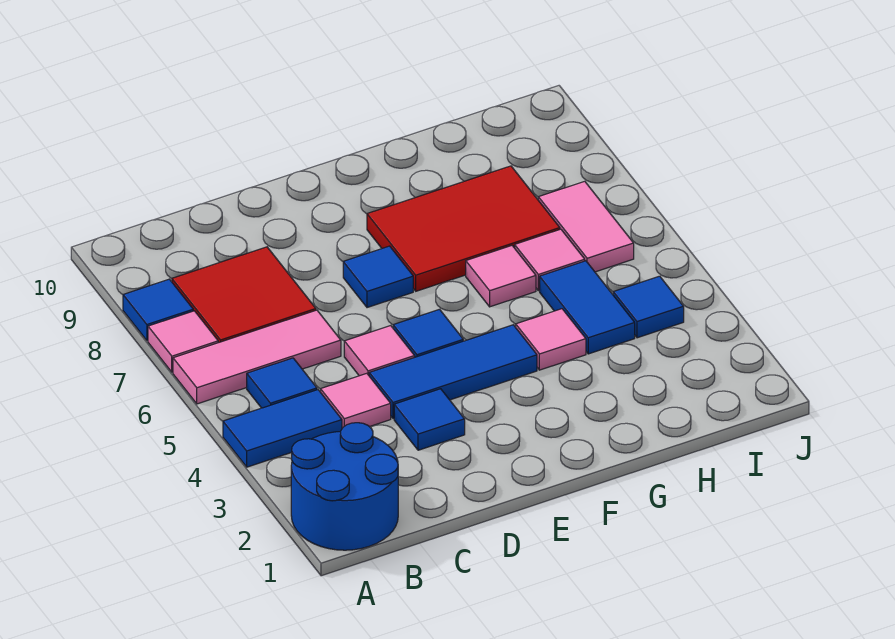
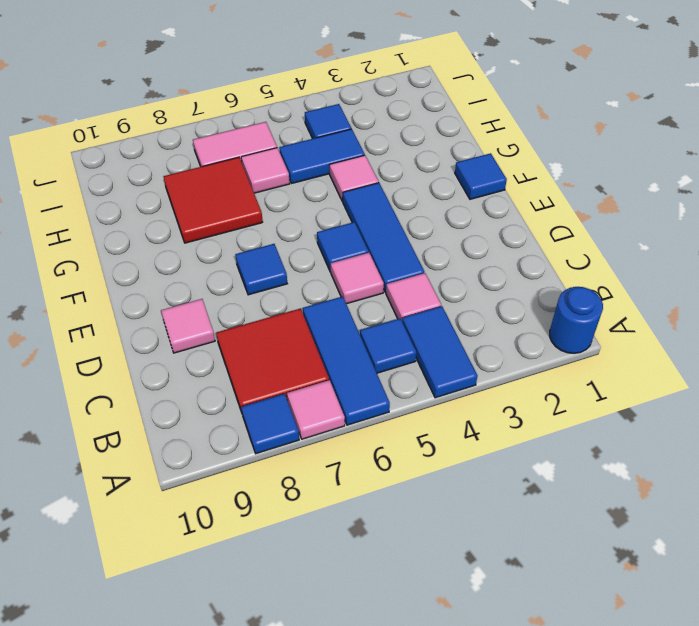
blue round brick A1:B2 level 1 -> blue round brick A1 level 1
pink tile A6:C6 level 1 -> blue tile A6:C6 level 1
blue tile D3 level 1 -> blue tile F1 level 1
red tile F7:H8 level 1 -> red tile G7:H8 level 1
pink tile G6 level 1 -> pink tile D9 level 1

